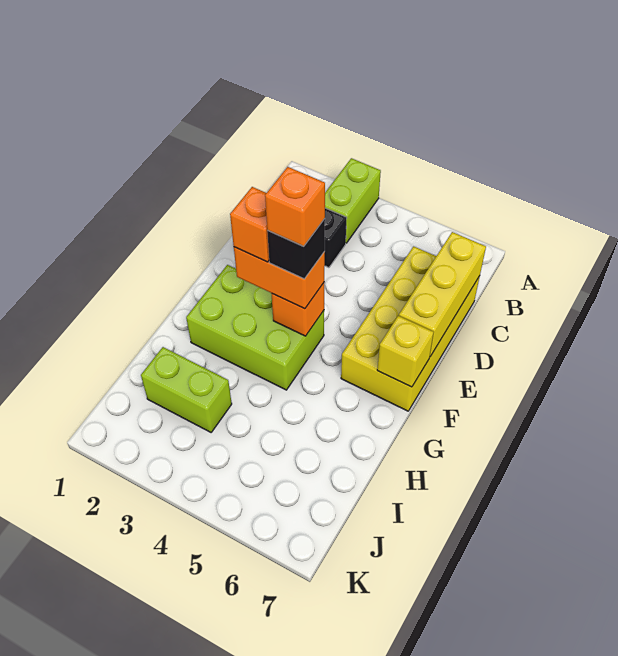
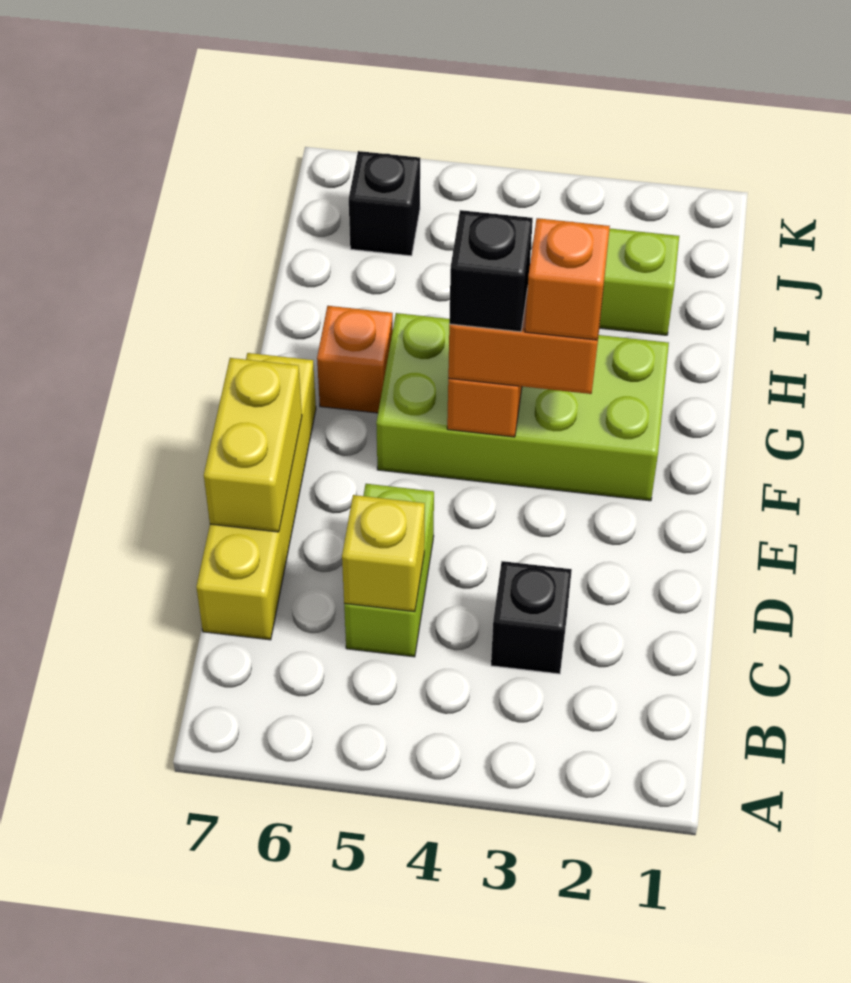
lime brick A3:B3 level 1 -> lime brick C5:D5 level 1
yellow brick C6:F7 level 1 -> yellow brick C7:F7 level 1
yellow brick C7:E7 level 2 -> yellow brick D7:E7 level 2
lime brick F2:G4 level 1 -> lime brick F2:G5 level 1
orange brick F4 level 5 -> orange brick G6 level 1
yellow brick F7 level 2 -> yellow brick C5 level 2
none -> black brick J6 level 1

